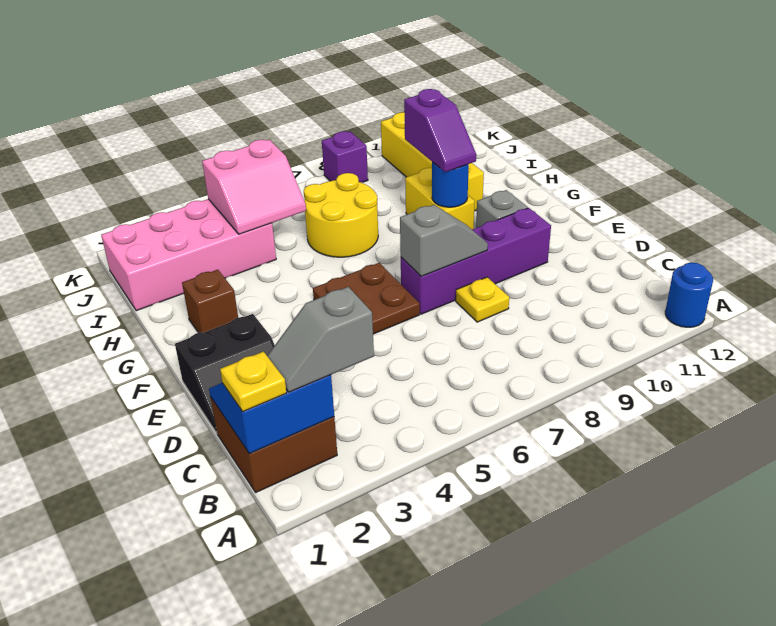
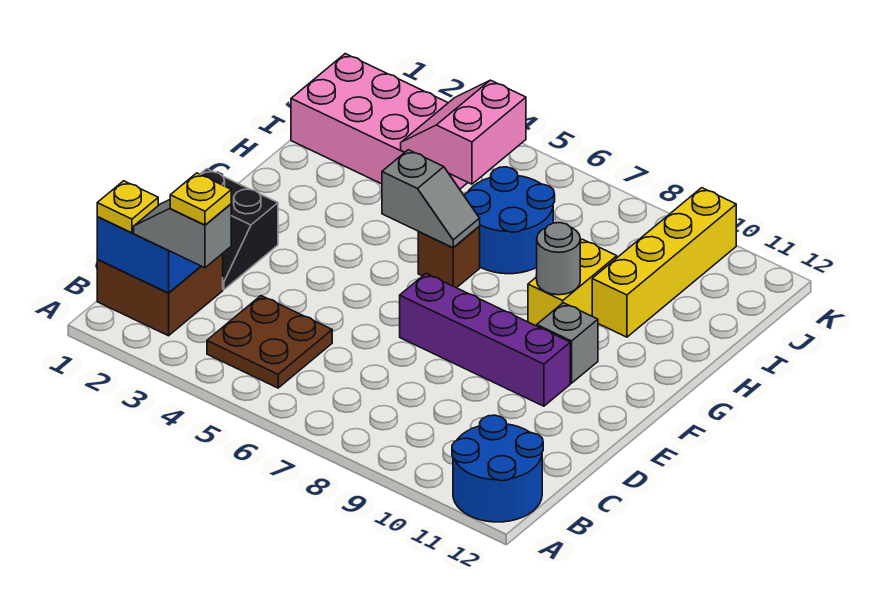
blue round brick A12 level 1 -> blue round brick A11:B12 level 1
yellow plate D8 level 1 -> yellow plate B3 level 4
brown plate E5:F6 level 1 -> brown plate B4:C5 level 1
grey slope E7:E8 level 2 top 7 -> grey slope G5:G6 level 2 top 5
brown brick G2 level 1 -> brown brick G6 level 1
blue round brick G9 level 2 -> grey round brick G9 level 2
purple slope G9:H9 level 3 top H -> none
yellow round brick H6:I7 level 1 -> blue round brick H6:I7 level 1
pink slope I4:J5 level 2 top J -> pink slope I4:J5 level 2 top 5
purple brick K8 level 1 -> none

